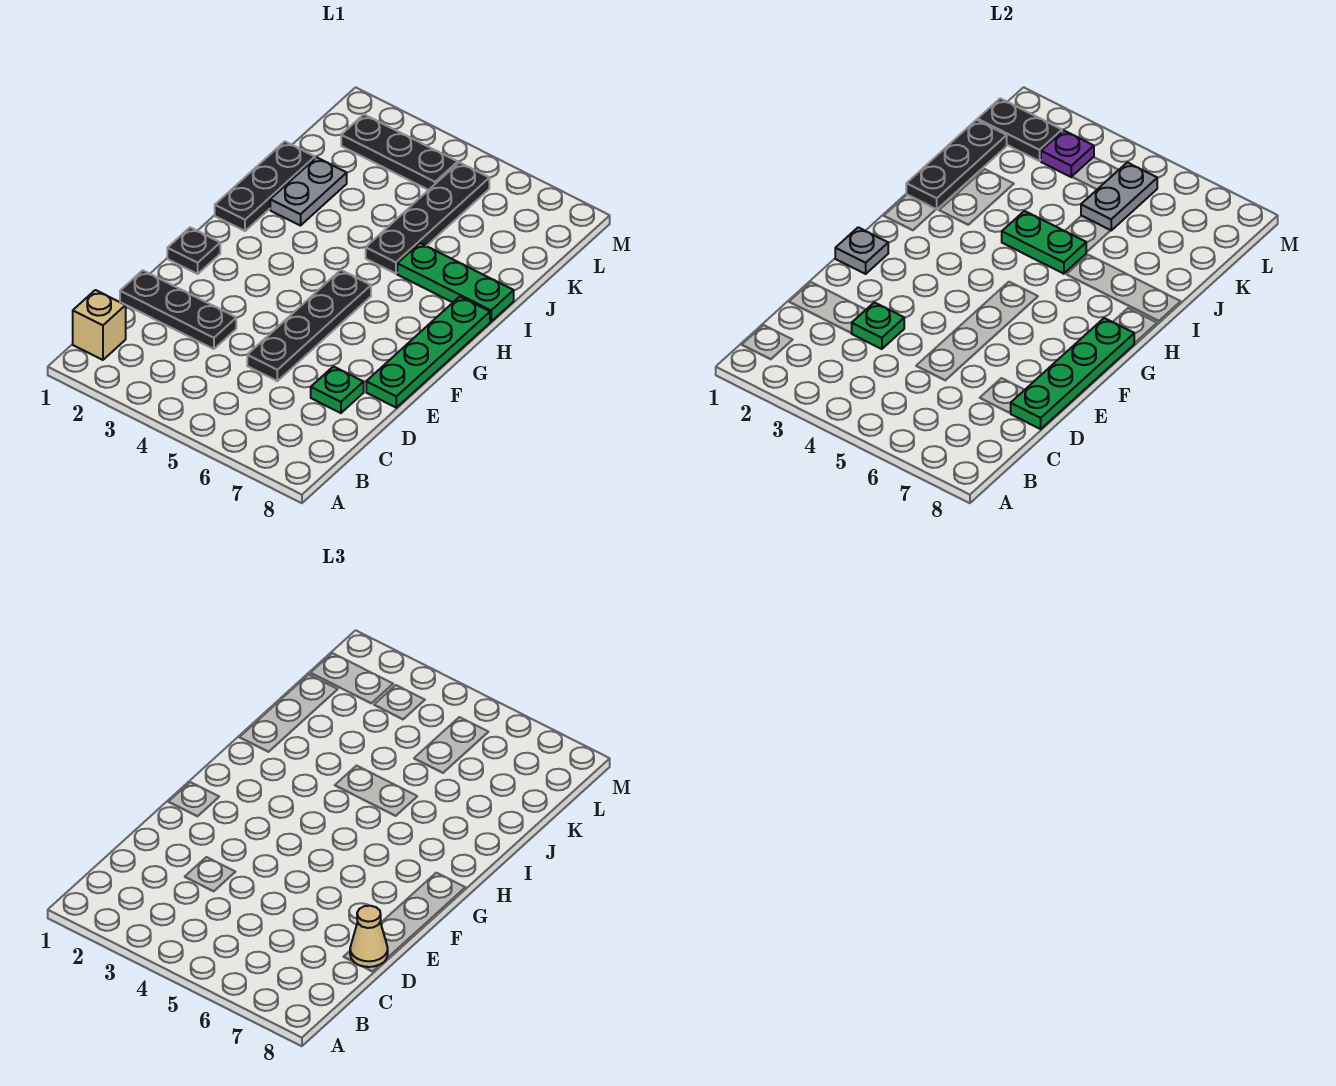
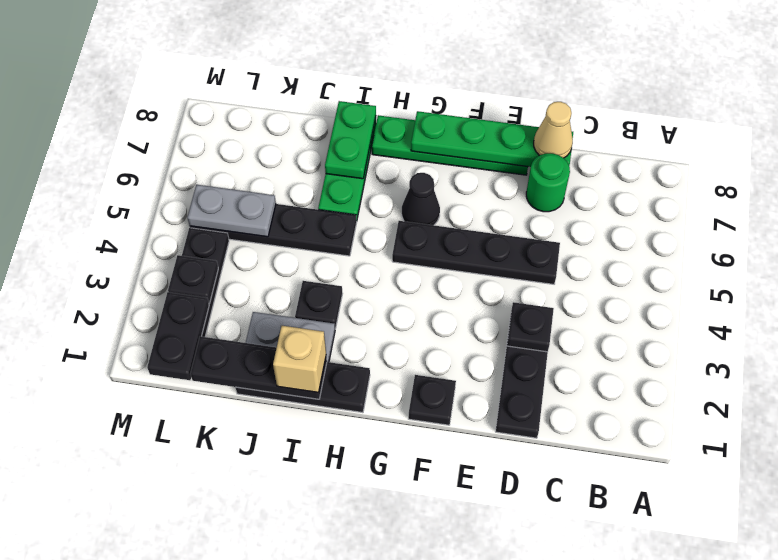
tan brick B1 level 1 -> tan brick I1 level 3
green plate D3 level 2 -> black plate D3 level 2
green plate D7 level 1 -> green round brick D7 level 1
grey plate F1 level 2 -> none
none -> black cone G6 level 1
none -> black plate I3 level 1
green plate I4:I5 level 2 -> green plate I7:I8 level 2
purple plate L3 level 2 -> black plate L3 level 2

